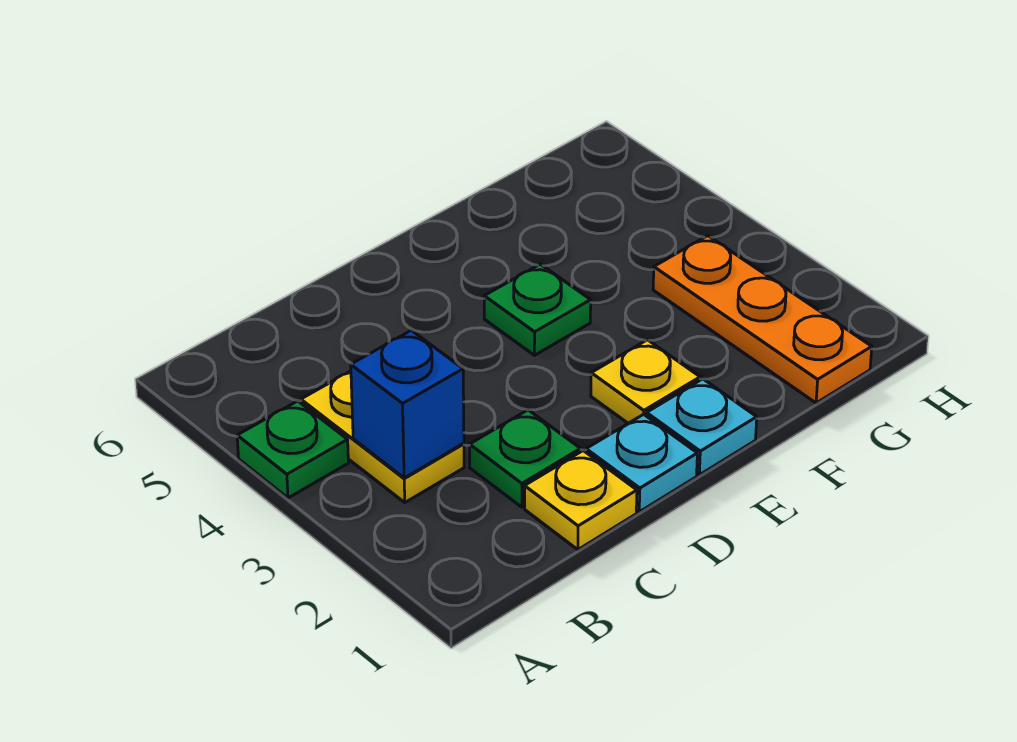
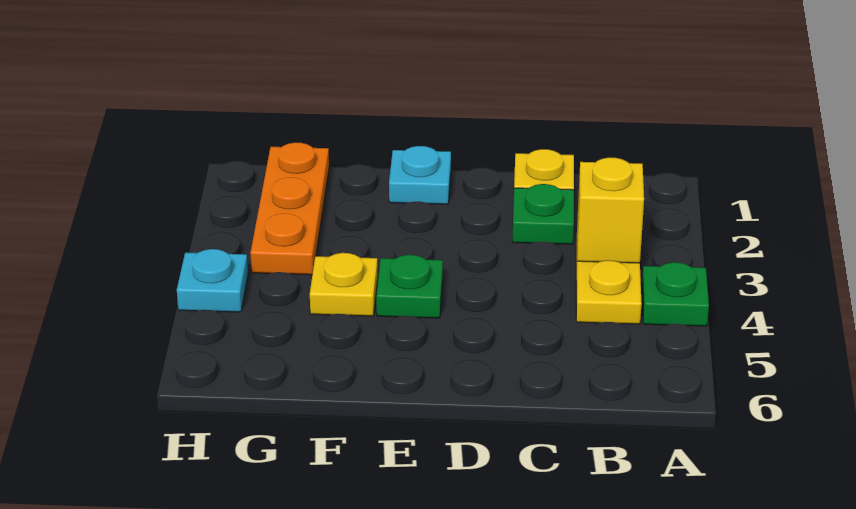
blue brick B3 level 2 -> yellow brick B3 level 2
cyan plate D1 level 1 -> cyan plate H4 level 1
yellow plate E2 level 1 -> yellow plate F4 level 1

